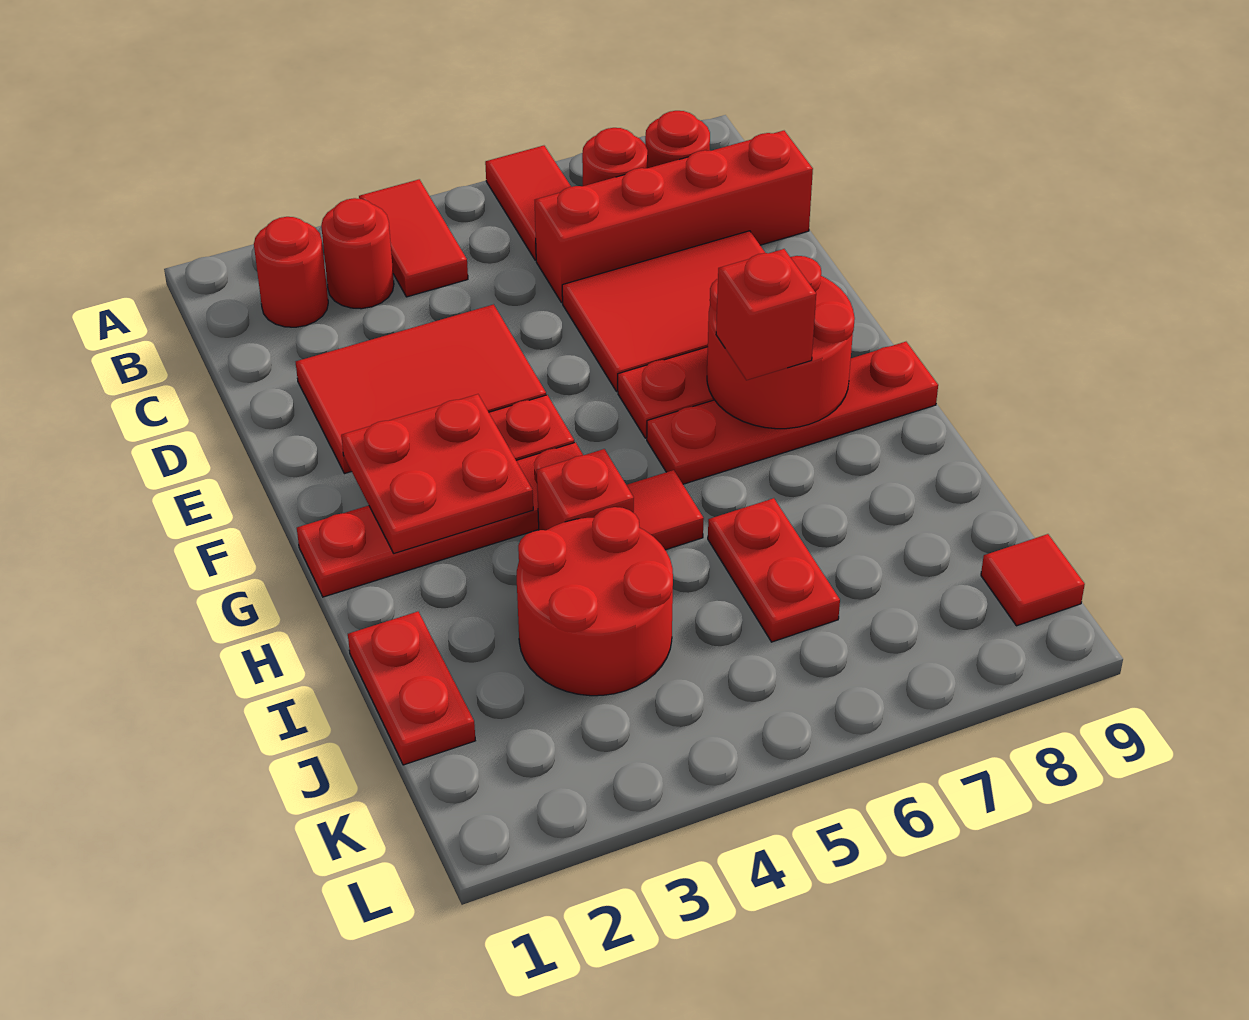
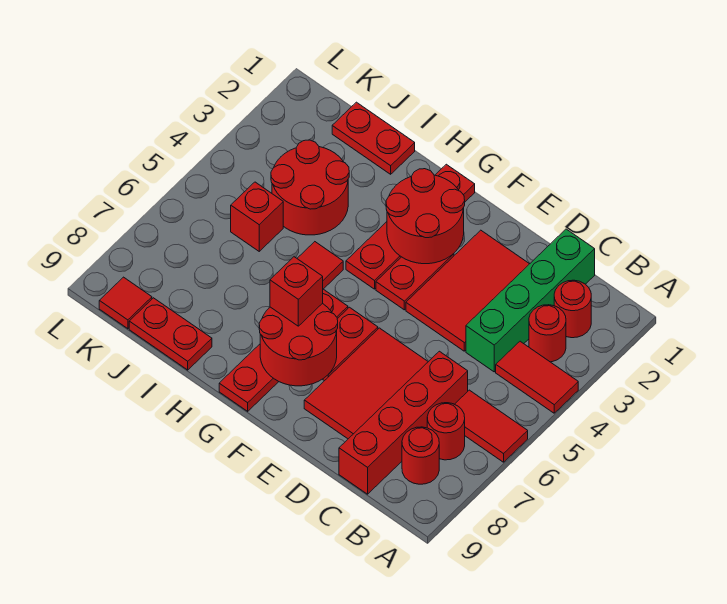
none -> green brick C1:C4 level 1
red plate F2:G3 level 2 -> red round brick F2:G3 level 2
red brick H4 level 1 -> red brick J5 level 1
red plate I6:J6 level 1 -> red plate I9:J9 level 1

